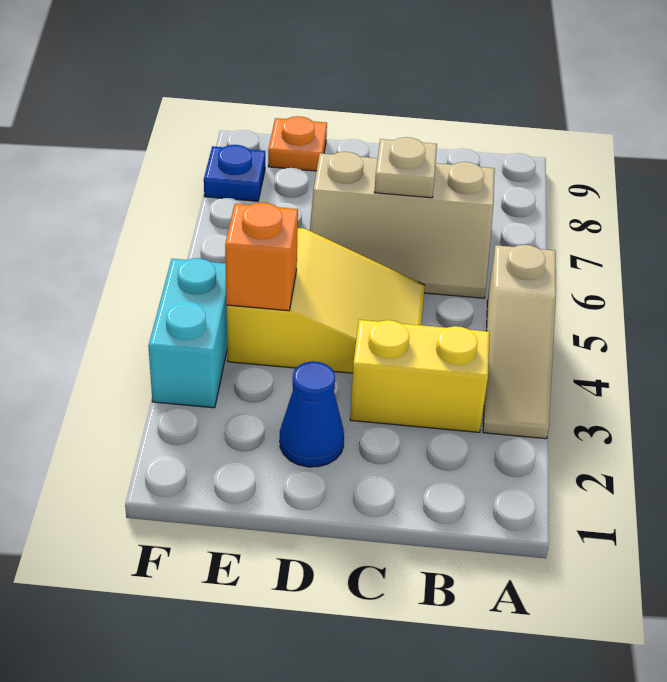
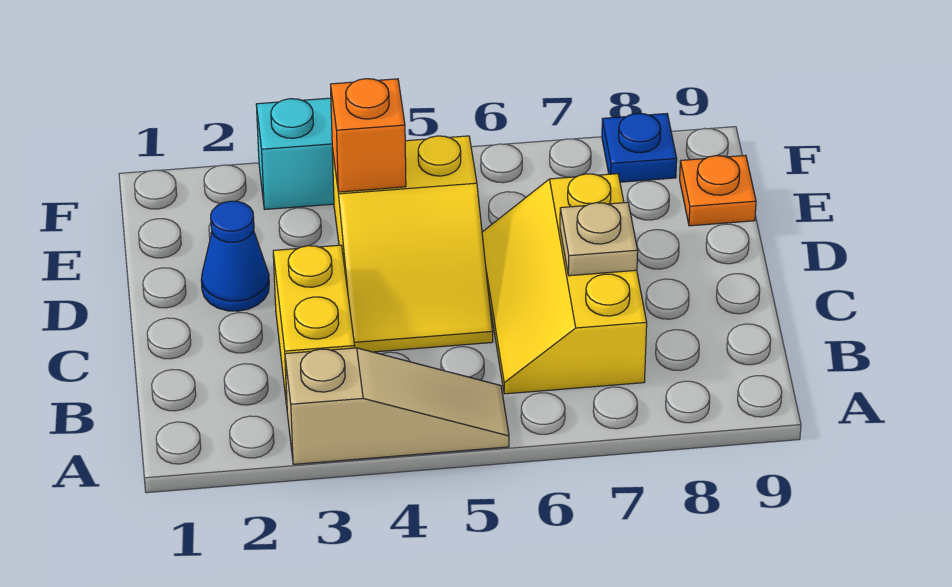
tan slope A3:A5 level 1 top 5 -> tan slope A3:A5 level 1 top 3
tan slope B6:D7 level 1 top 7 -> yellow slope B6:D7 level 1 top 7

